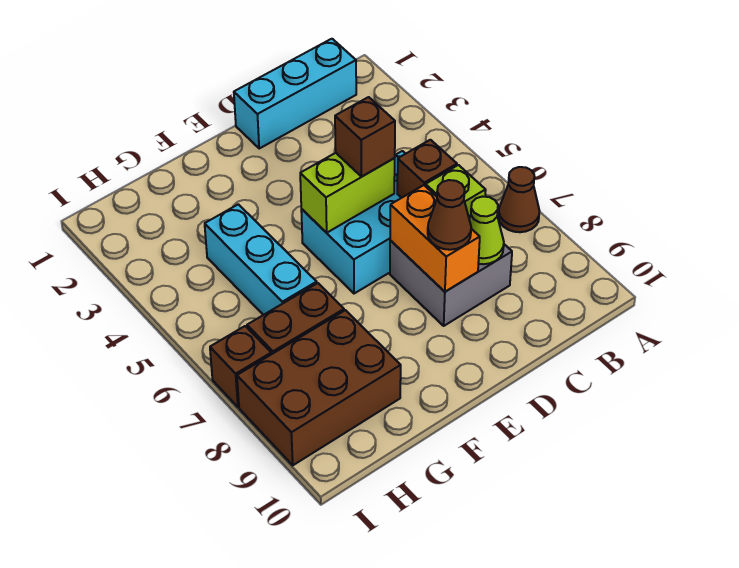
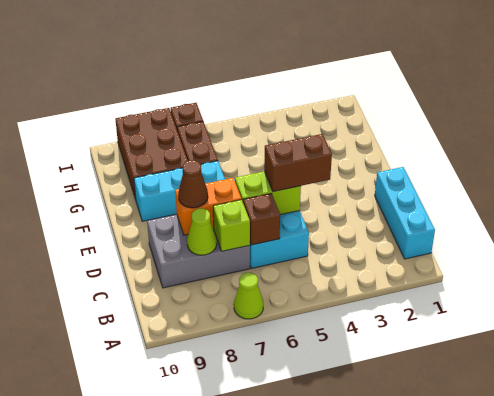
brown cone A7 level 1 -> lime cone A7 level 1
grey brick C7:D8 level 1 -> grey brick C7:D9 level 1
lime brick D5:E5 level 2 -> lime brick D5:D6 level 2
brown brick D5 level 3 -> brown brick D4:D5 level 3
cyan brick G4:G6 level 1 -> cyan brick F7:F9 level 1

